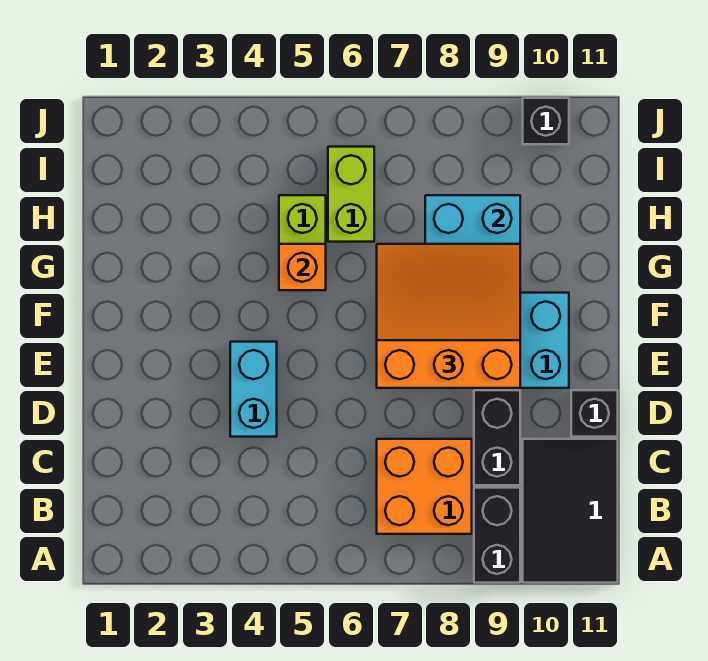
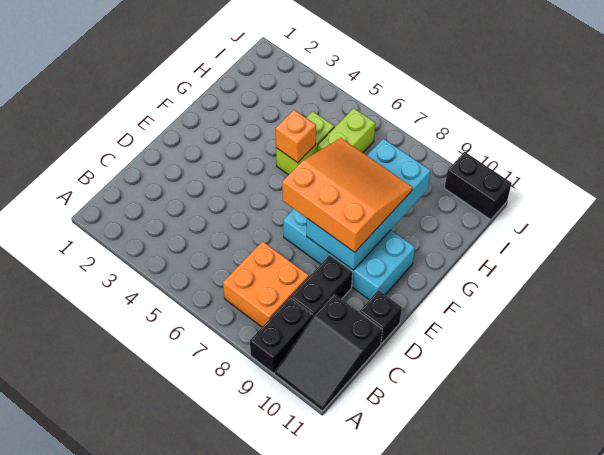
black tile A10:C11 level 1 -> black slope A10:C11 level 1 top C
cyan brick D4:E4 level 1 -> none
black brick J10 level 1 -> black brick J10:J11 level 1

